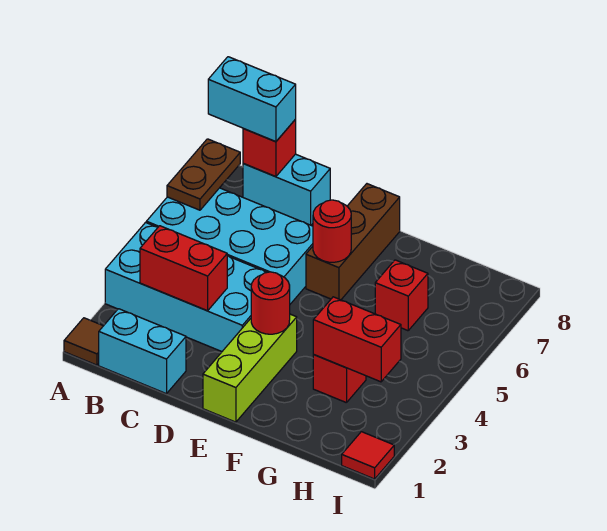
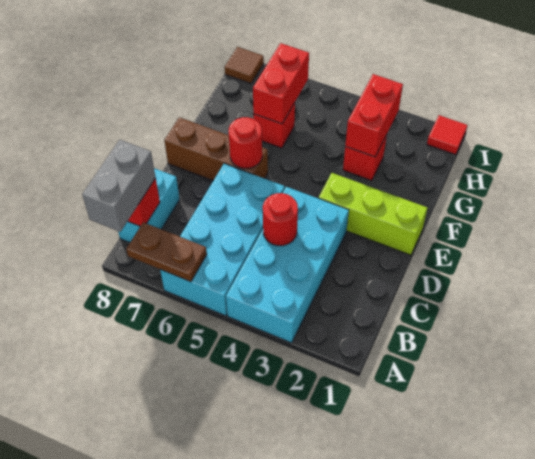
brown tile A1 level 1 -> brown tile I8 level 1
cyan brick A8:B8 level 3 -> grey brick A8:B8 level 3
cyan brick B1:C1 level 1 -> none
red brick B3:C3 level 2 -> red brick G6:H6 level 2
red round brick E3 level 2 -> red round brick C4 level 2

